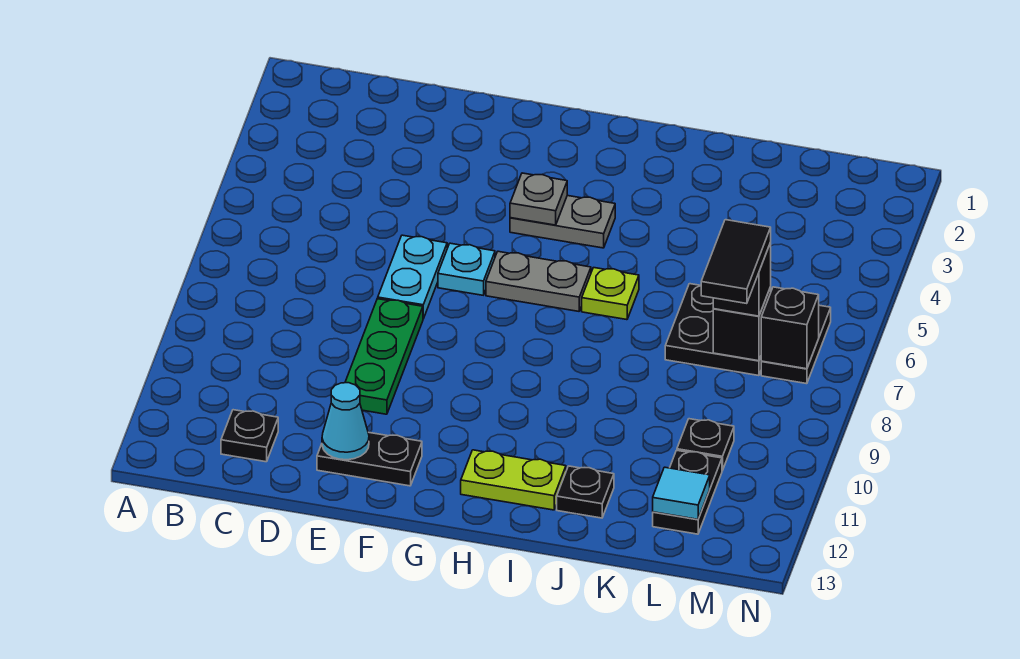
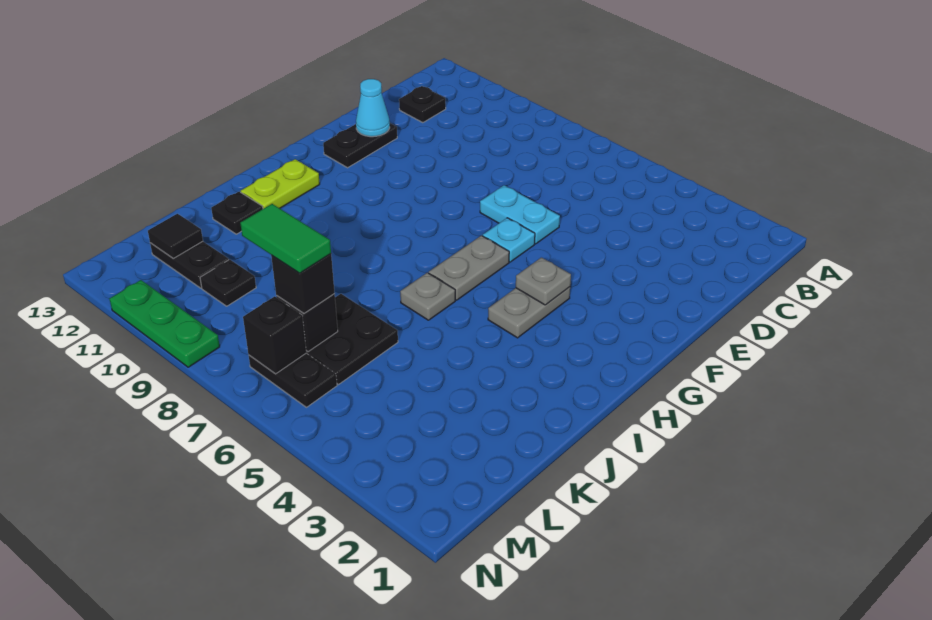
green plate E8:E10 level 1 -> green plate N9:N11 level 1
lime plate I6 level 1 -> grey plate I6 level 1
black tile L7:L8 level 4 -> green tile L7:L8 level 4
cyan tile L12 level 2 -> black tile L12 level 2

